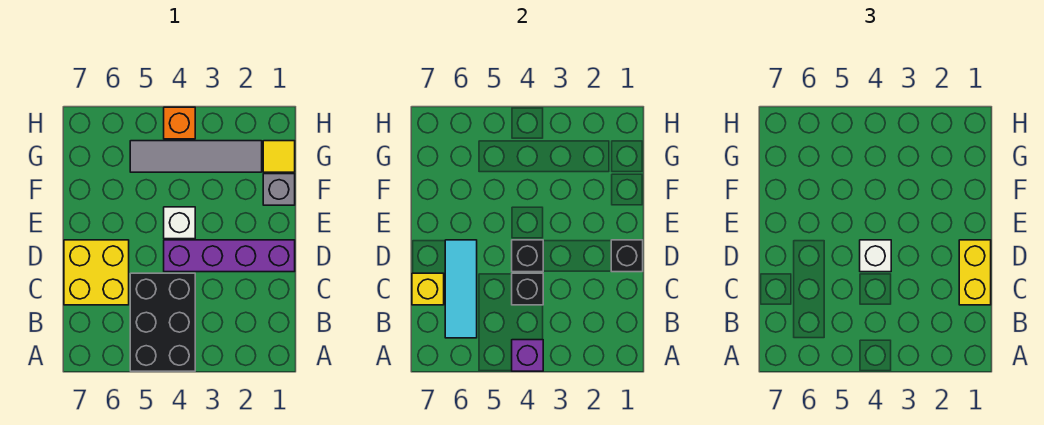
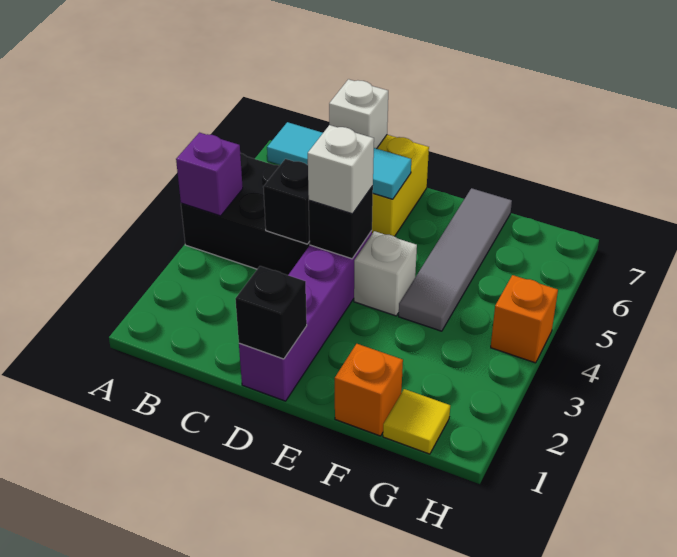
yellow brick C1:D1 level 3 -> none
yellow brick C7 level 2 -> white brick C7 level 2
grey brick F1 level 1 -> orange brick F1 level 1
grey tile G2:G5 level 1 -> grey tile F4:F7 level 1

